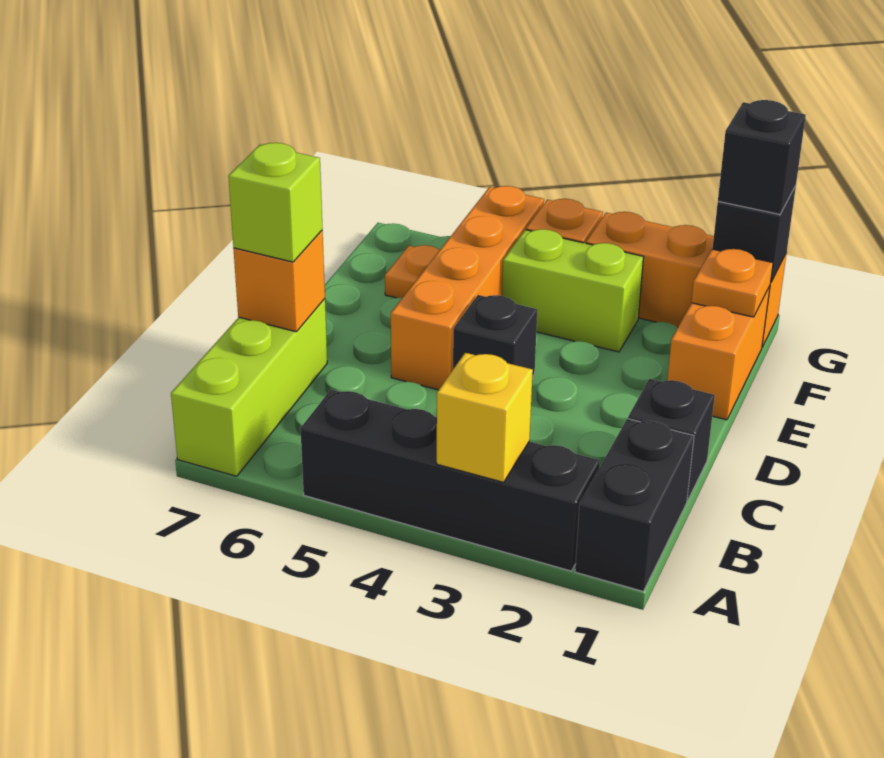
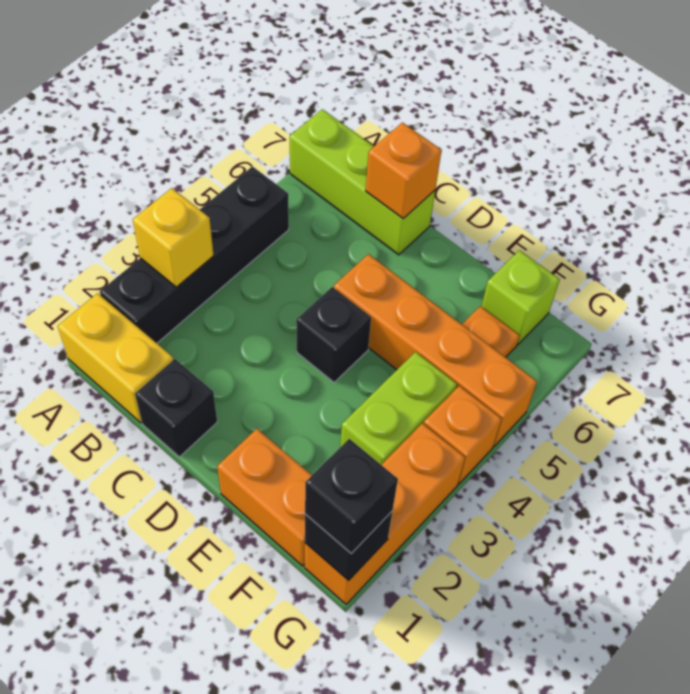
black brick A1:B1 level 1 -> yellow brick A1:B1 level 1
lime brick C7 level 3 -> lime brick F7 level 1
orange plate F1 level 2 -> none

